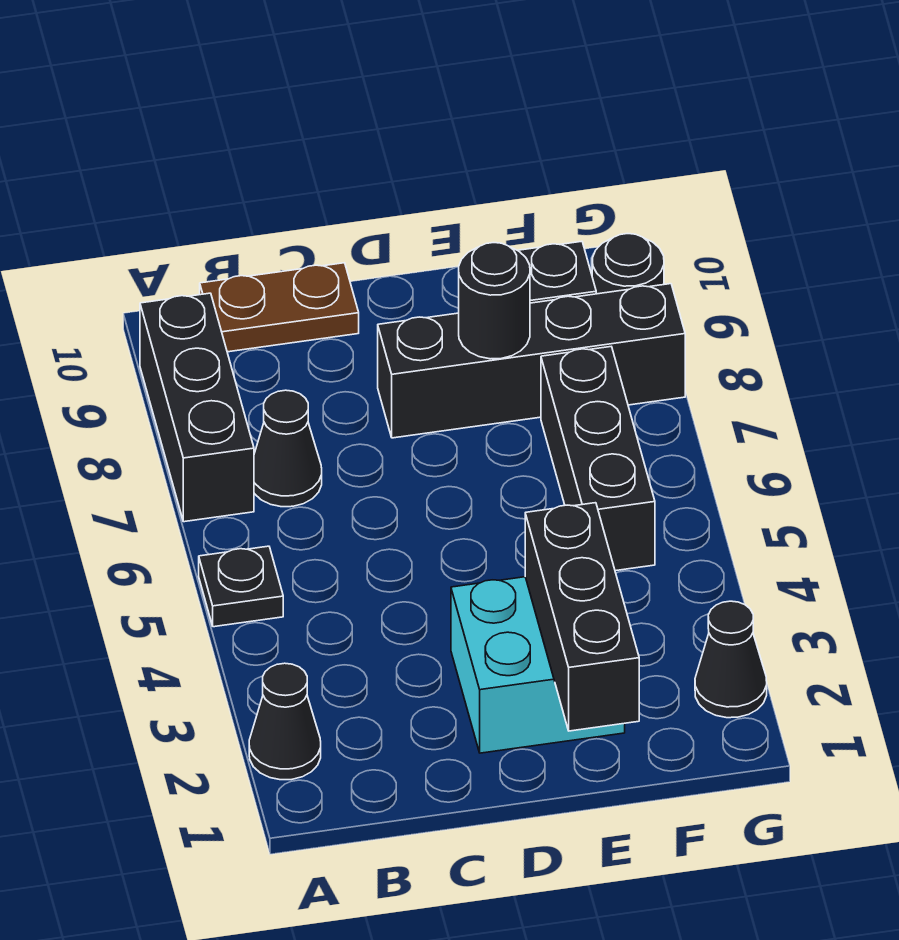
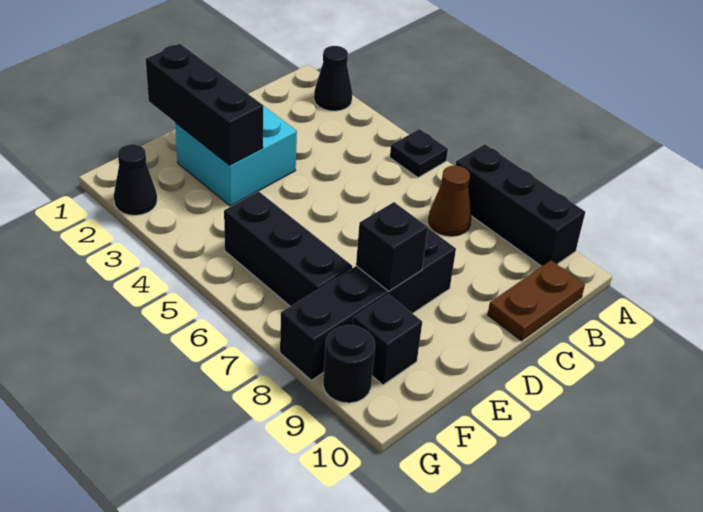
black cone B7 level 1 -> brown cone B7 level 1
black round brick E8 level 2 -> black brick E8 level 2

